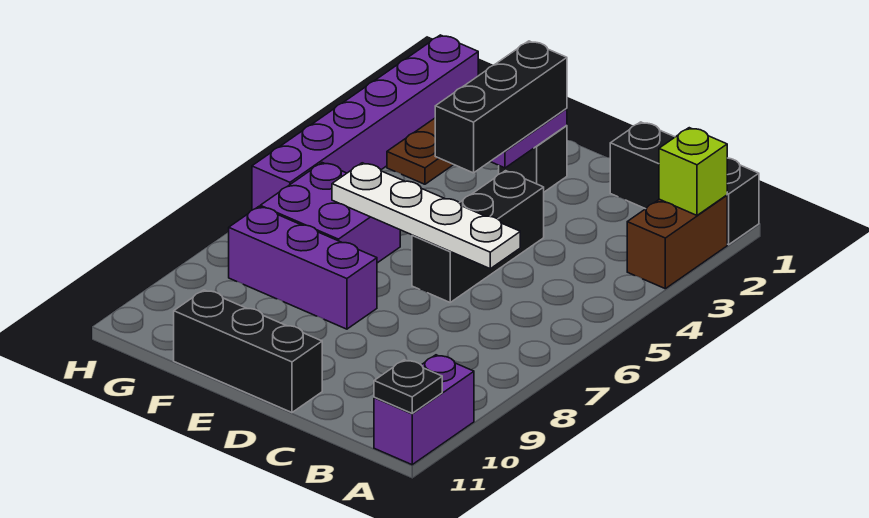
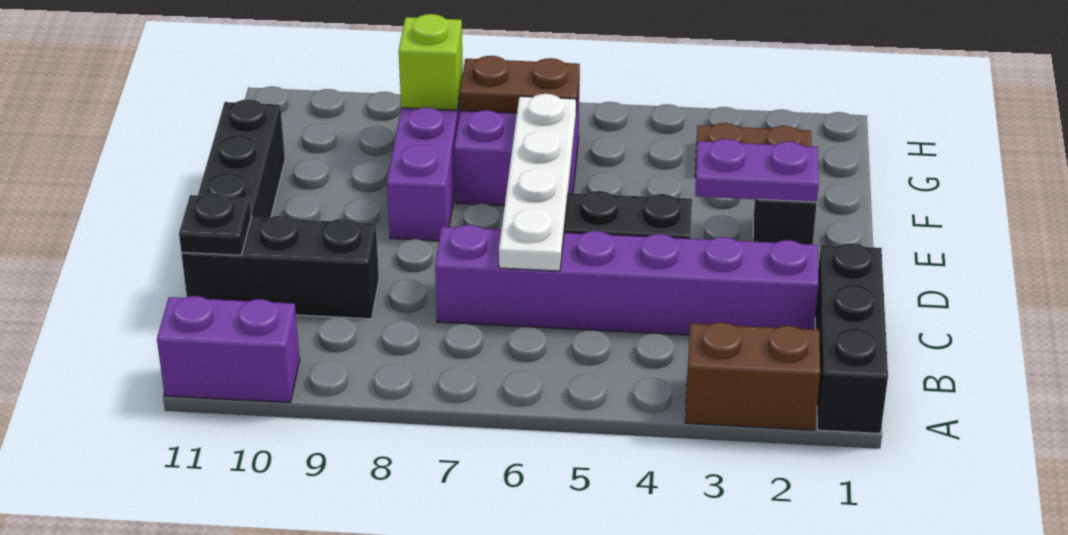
lime brick A2 level 2 -> lime brick G8 level 2
black plate A11 level 2 -> black plate C11 level 2
black brick E2:E4 level 3 -> black brick C9:C11 level 1
none -> brown plate G6:G7 level 2
purple brick H1:H6 level 1 -> purple brick C2:C7 level 1

